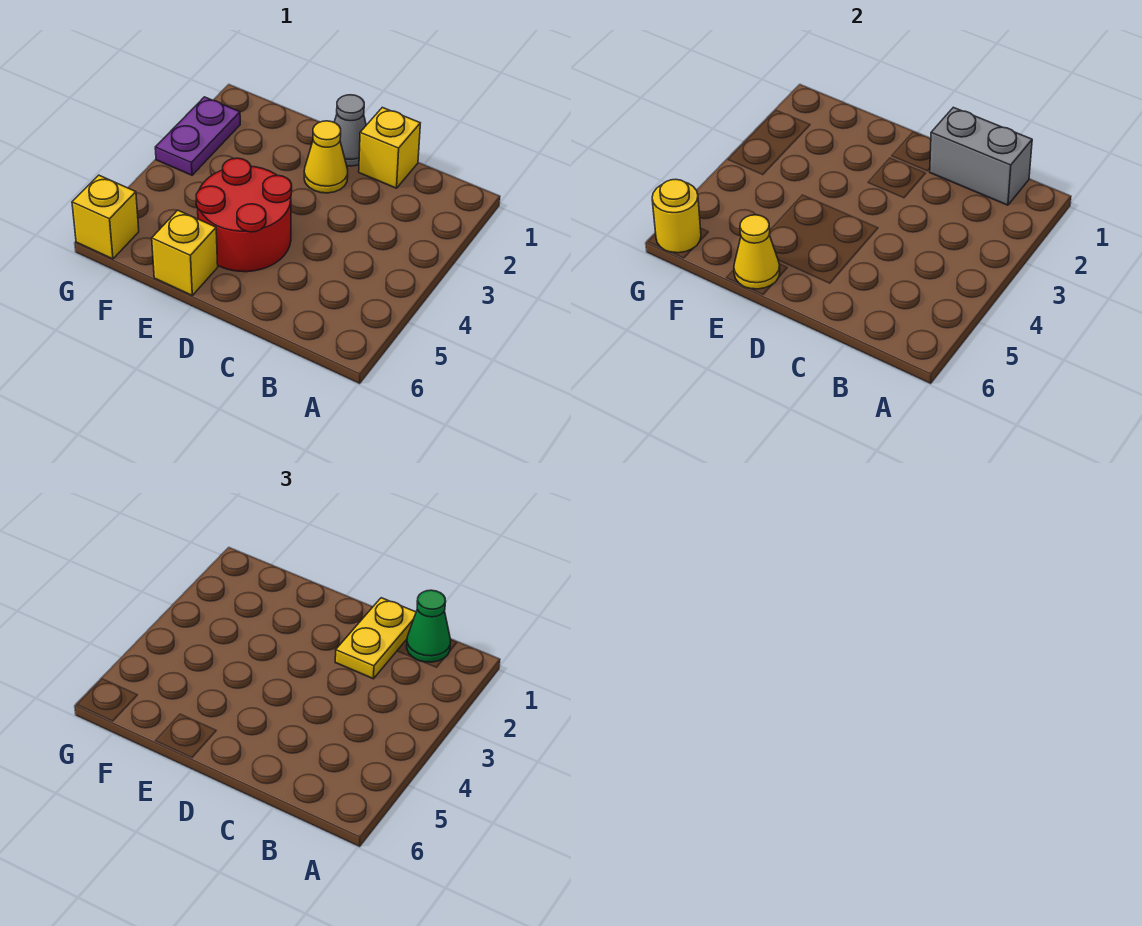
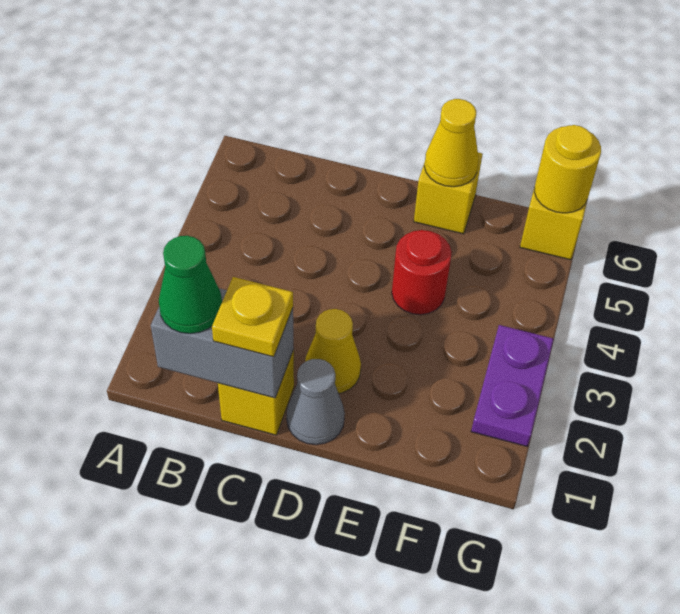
yellow plate C1:C2 level 3 -> yellow plate C1 level 3
red round brick D4:E5 level 1 -> red round brick E4 level 1

